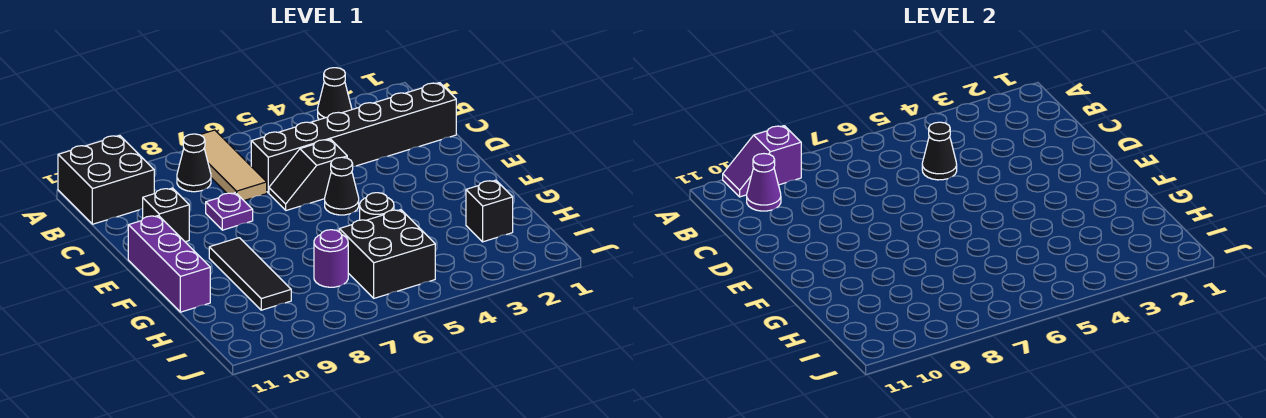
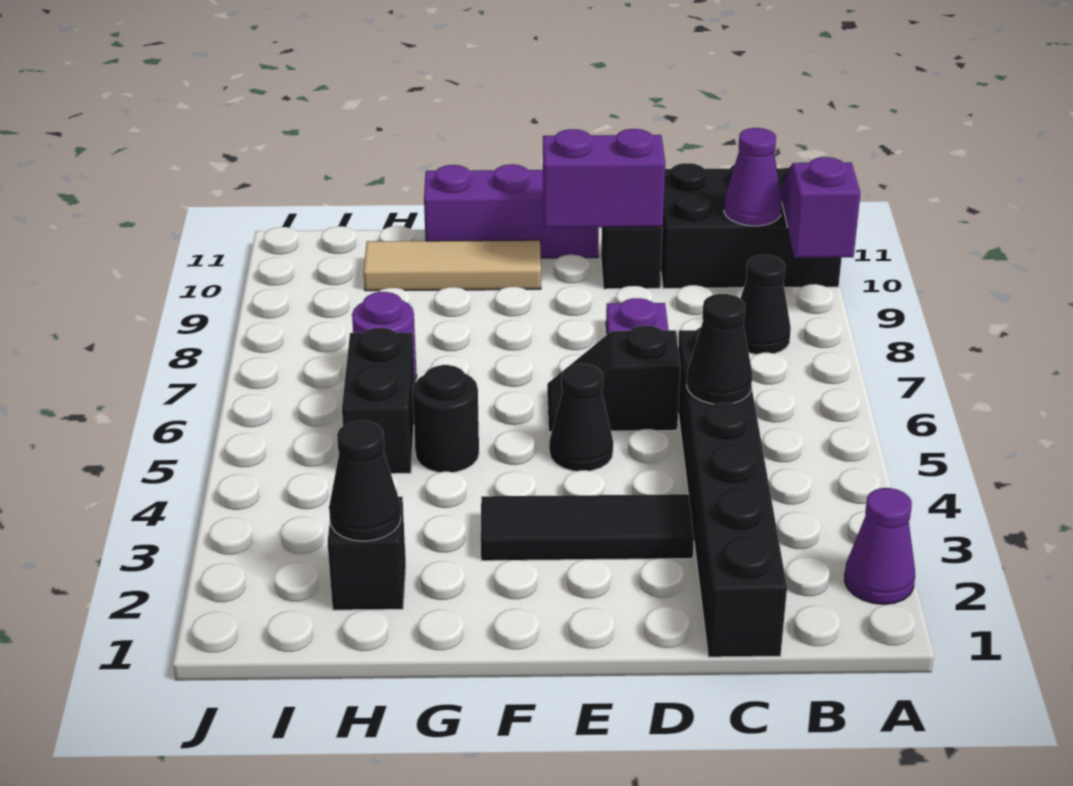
none -> purple cone A2 level 1
black cone A3 level 1 -> black cone H2 level 2
tan tile A7:C7 level 1 -> tan tile F10:H10 level 1
black brick A10:B11 level 1 -> black brick A10:C11 level 1
black slope D5:D6 level 1 top 5 -> black slope D6:E6 level 1 top D
none -> purple brick D10:E10 level 2
black tile F9:H9 level 1 -> black tile D3:F3 level 1
black brick H5:I6 level 1 -> black brick H5:H6 level 1

